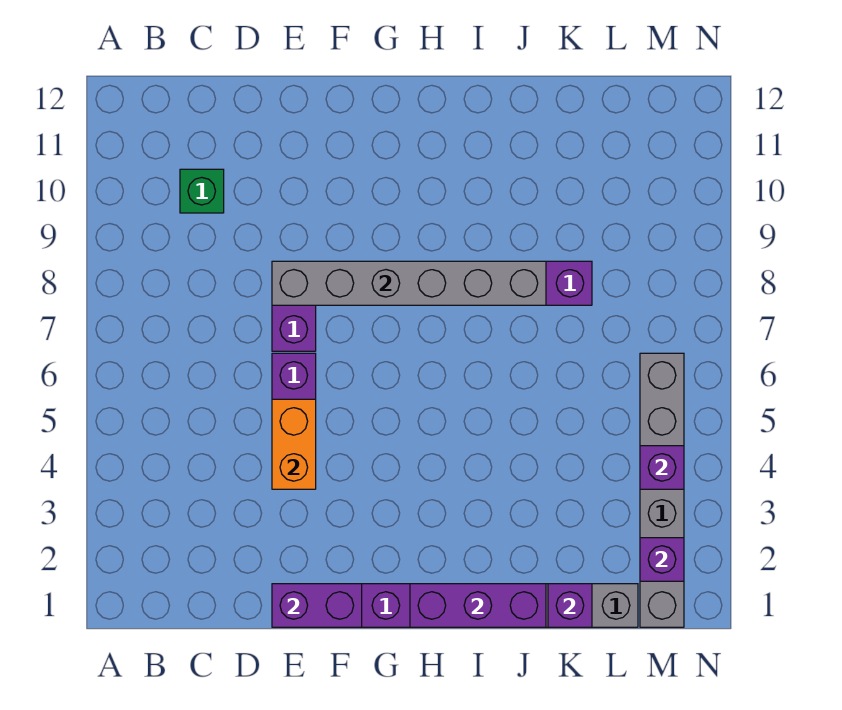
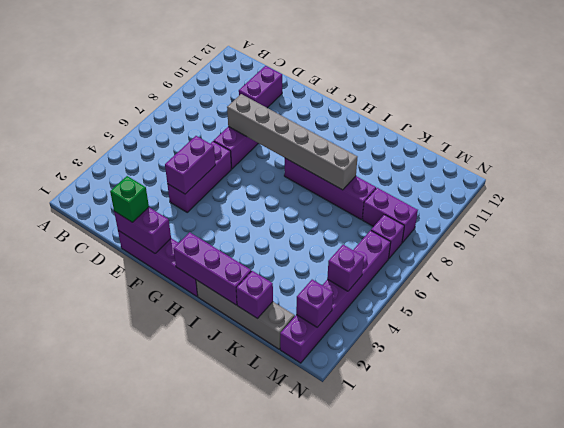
green brick C10 level 1 -> green brick E1 level 3
none -> purple brick D10:D11 level 1
orange brick E4:E5 level 2 -> purple brick E4:E5 level 2
none -> purple brick L8:M8 level 1
grey brick M1:M6 level 1 -> purple brick M1:M6 level 1
none -> purple brick M7 level 1

